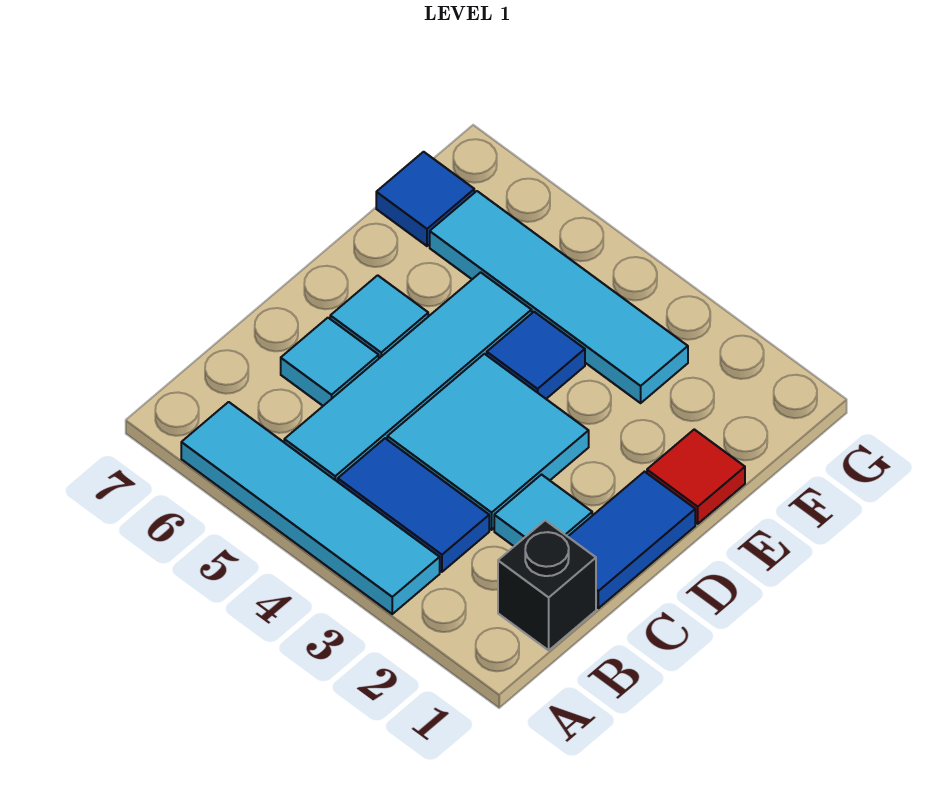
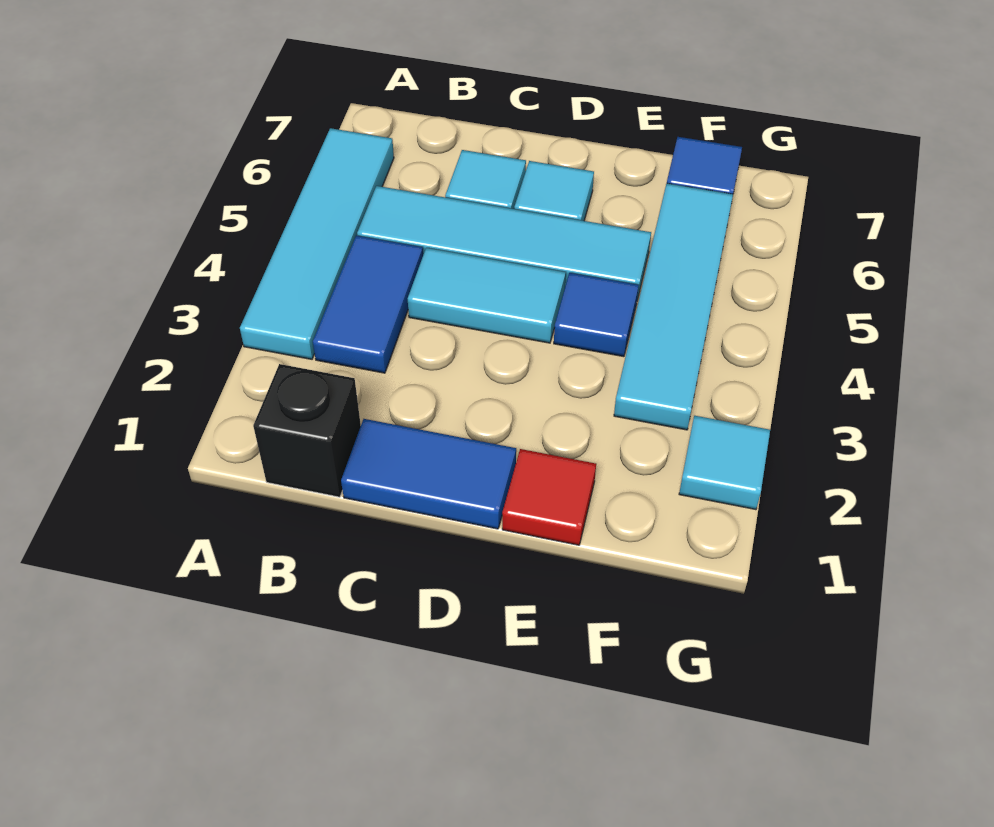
cyan tile C2 level 1 -> cyan tile G2 level 1
cyan tile C3:D4 level 1 -> cyan tile C4:D4 level 1

